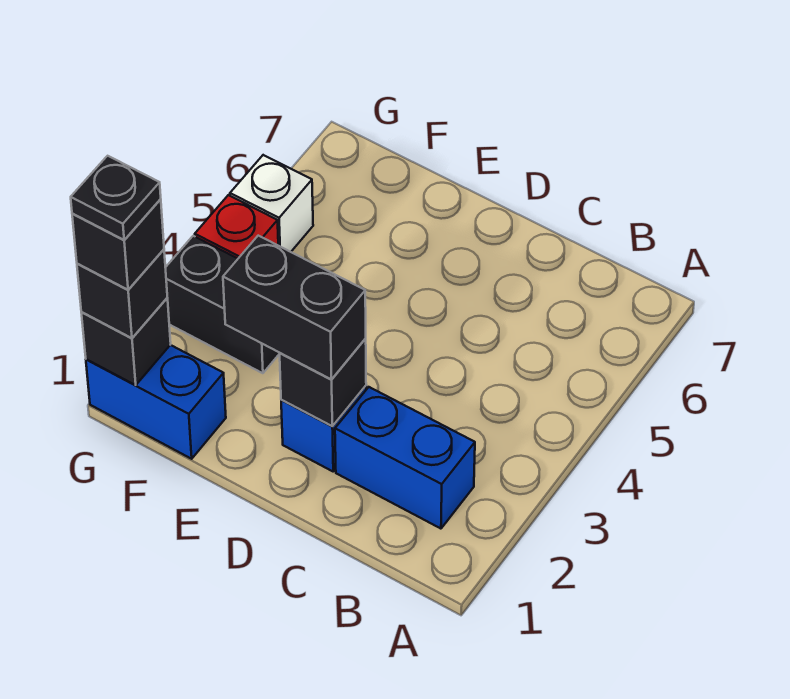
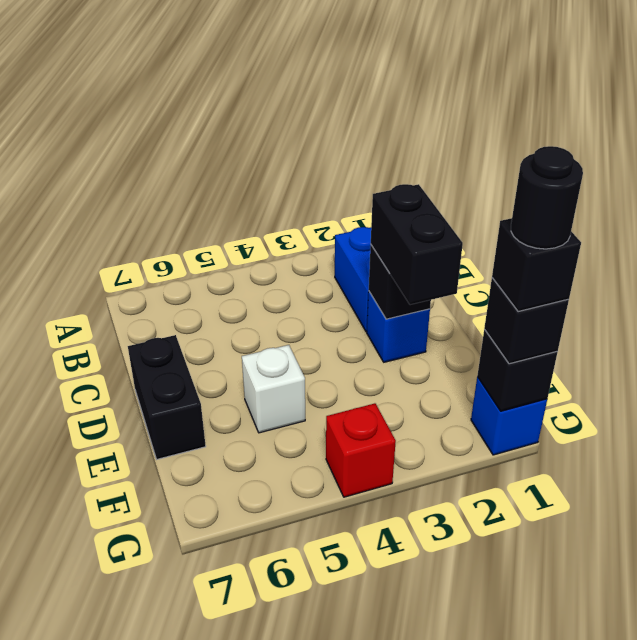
blue brick F1:G1 level 1 -> blue brick G1 level 1
black brick F3:G3 level 1 -> black brick D7:E7 level 1
black plate G1 level 5 -> black round brick G1 level 5
white brick G5 level 1 -> white brick E5 level 1

